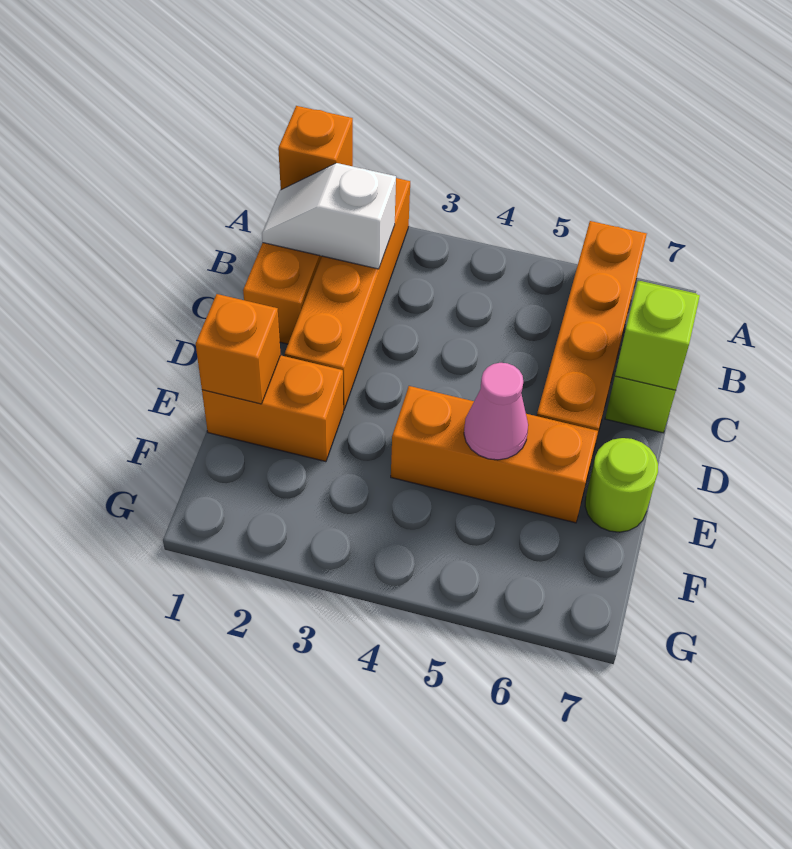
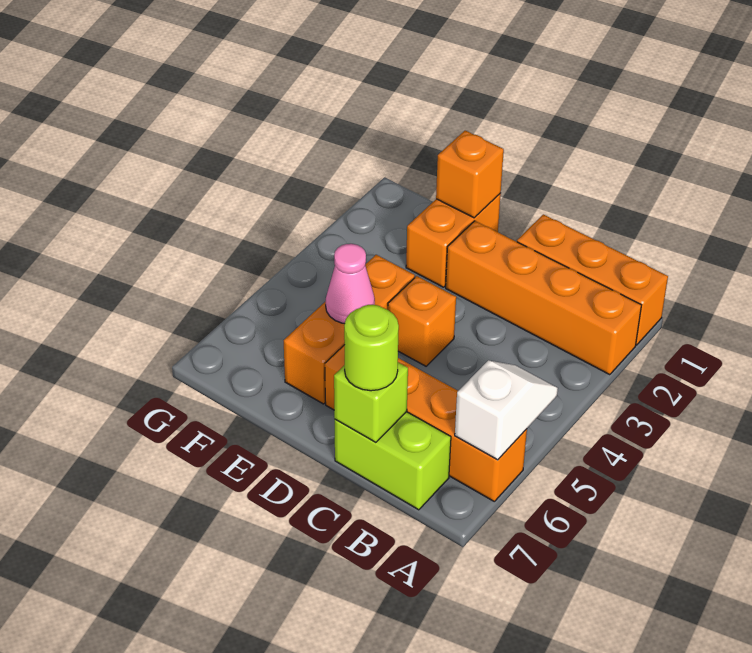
orange brick A1 level 2 -> orange brick D4 level 1
white slope B1:B2 level 2 top 2 -> white slope A5:A6 level 2 top 6
lime round brick E7 level 1 -> lime round brick C7 level 3

